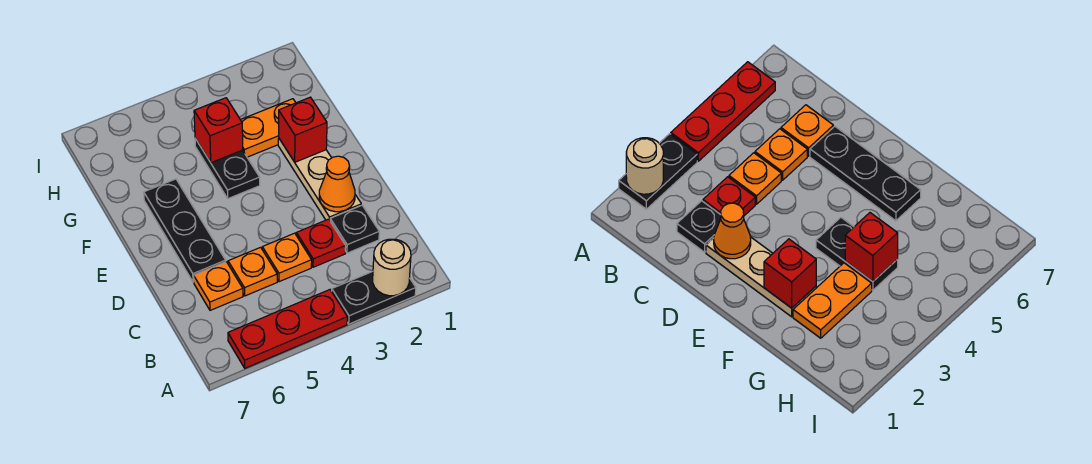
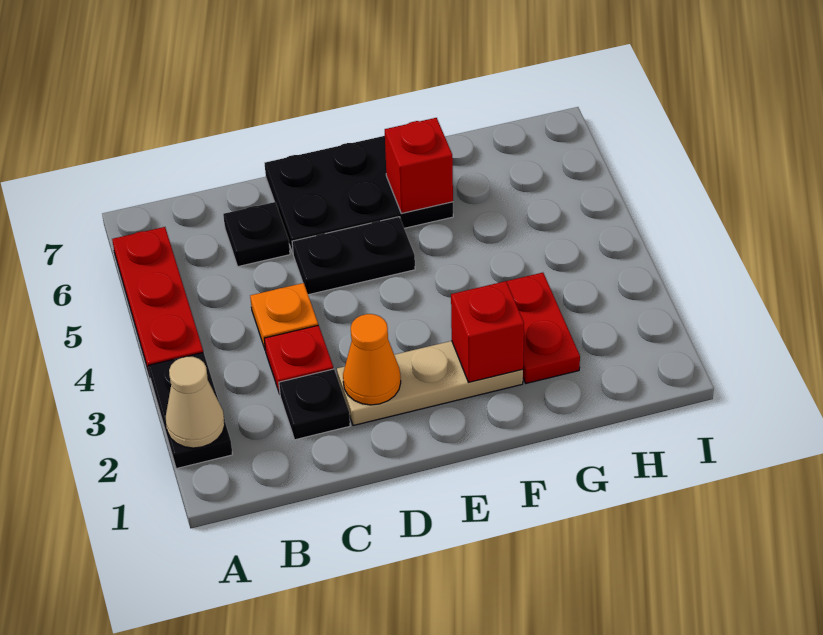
tan round brick A2 level 2 -> tan cone A2 level 2
orange plate C5 level 1 -> none
orange plate C6 level 1 -> black plate C6 level 1
black plate D6:F6 level 1 -> black plate D6:F7 level 1
black plate F4:G4 level 1 -> black plate D5:E5 level 1
orange plate G2:G3 level 1 -> red plate G2:G3 level 1
red brick G4 level 2 -> red brick F6 level 2

